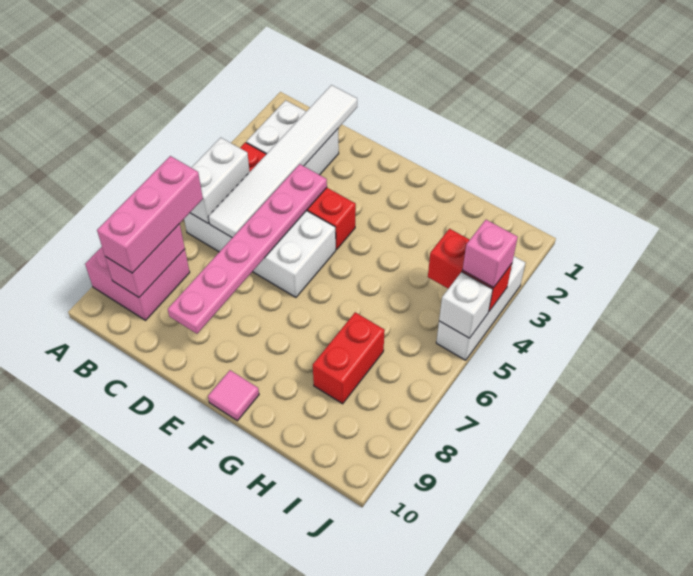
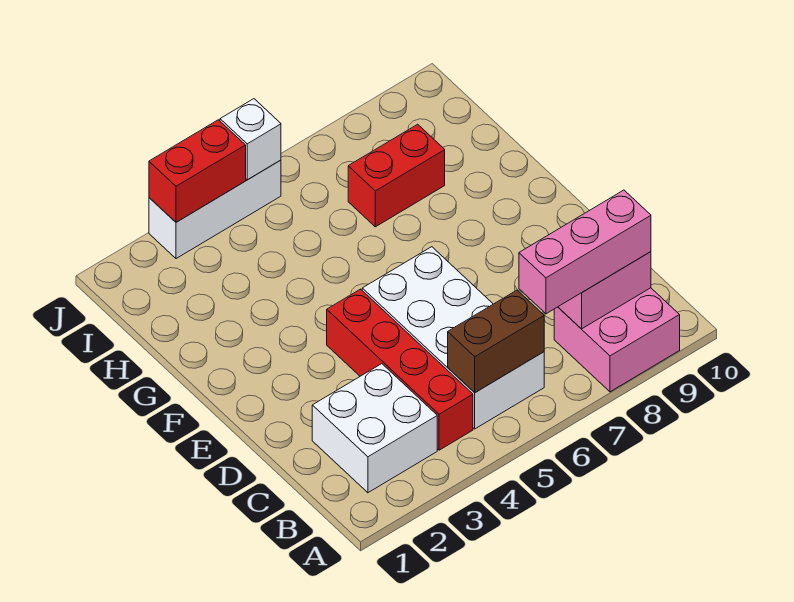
white brick B5:B6 level 2 -> brown brick B5:B6 level 2
white tile C1:C6 level 2 -> none
pink plate D4:D9 level 2 -> none
pink tile F10 level 1 -> none
red brick I4:J4 level 2 -> red brick J3:J4 level 2
pink brick J4 level 3 -> none

